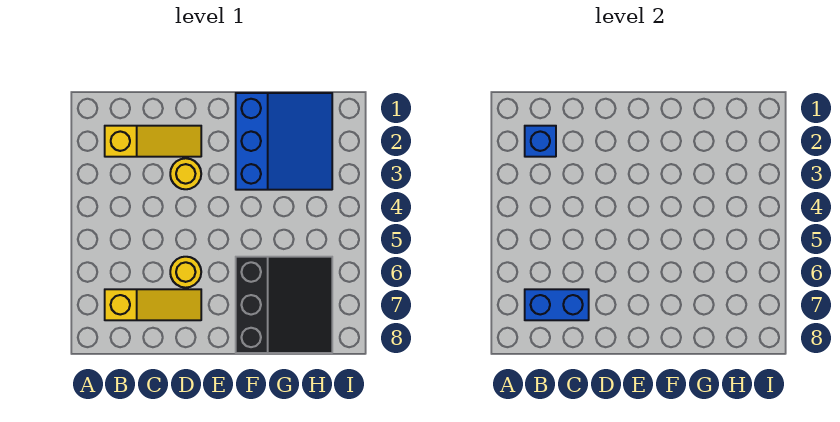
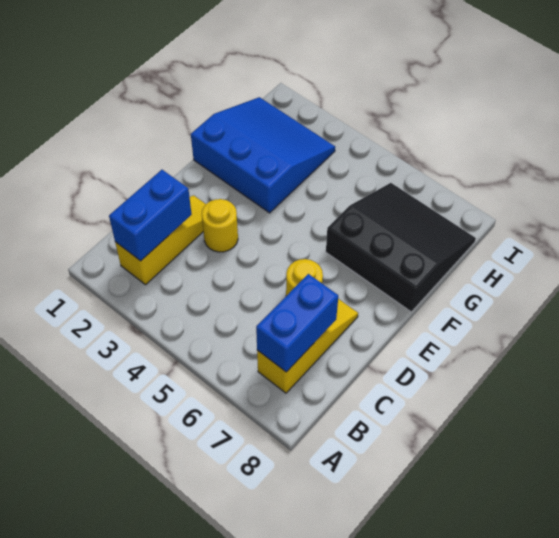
blue brick B2 level 2 -> blue brick B2:C2 level 2

